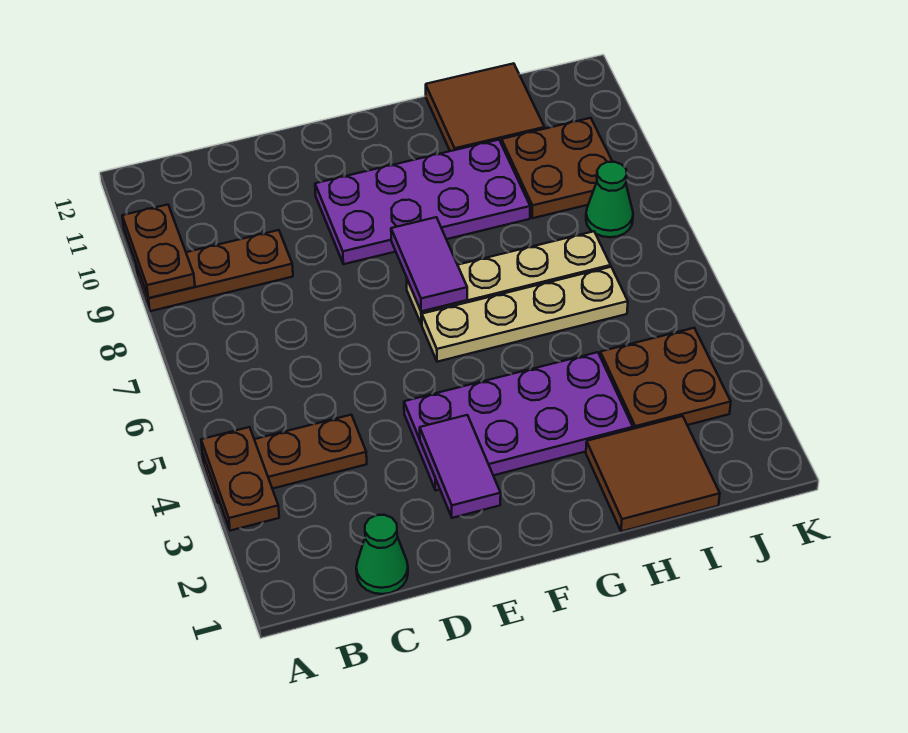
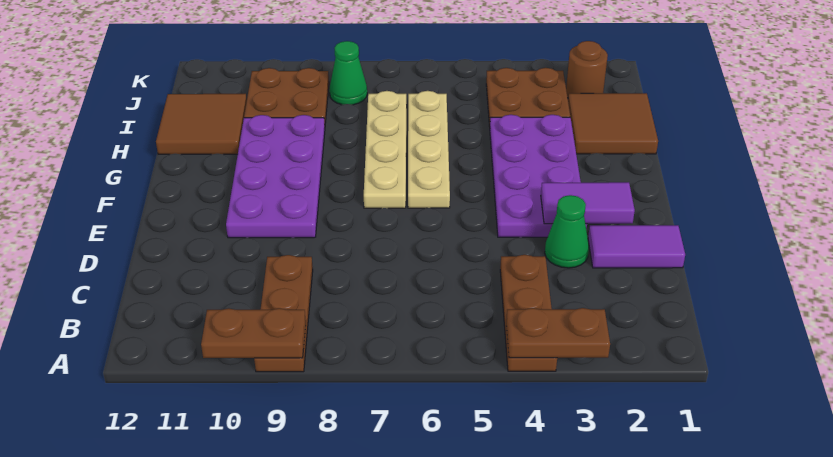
green cone C1 level 1 -> green cone D3 level 1
purple tile F7:F8 level 2 -> purple tile D1:D2 level 1
none -> brown round brick J2 level 1

